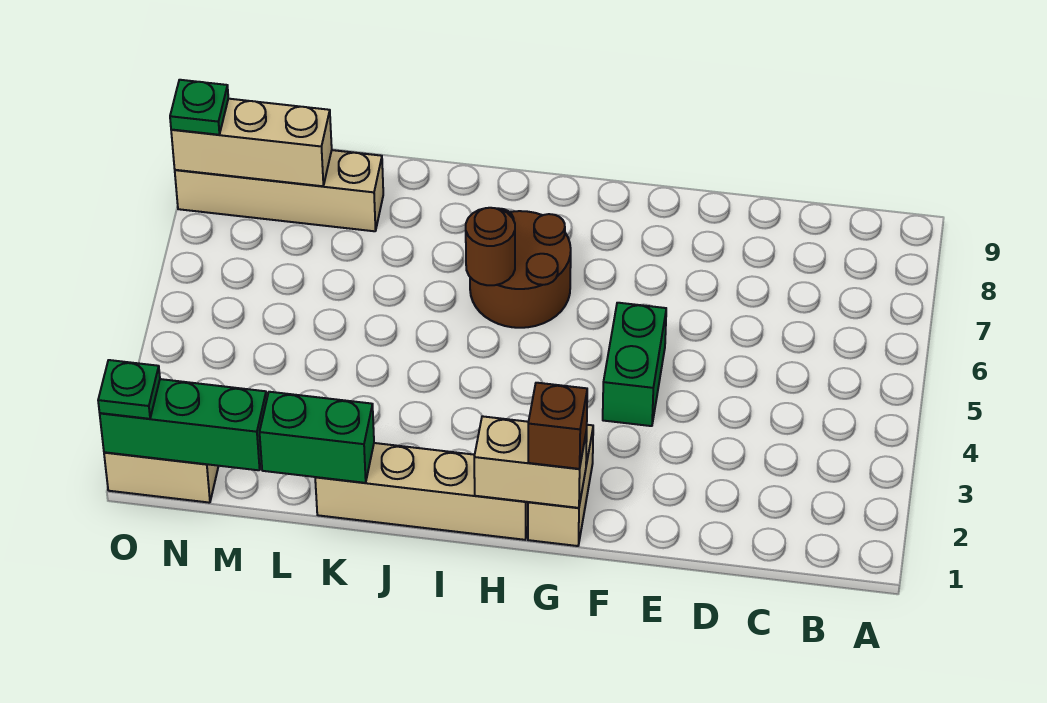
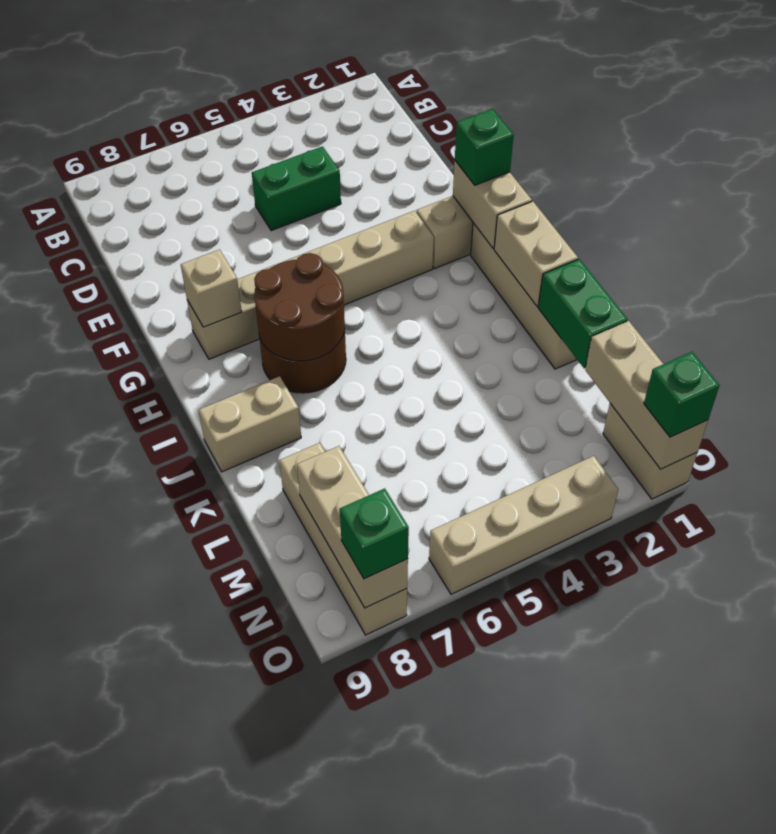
green brick F4:F5 level 1 -> green brick D4:D5 level 1
brown brick G1 level 3 -> green brick G1 level 3
none -> tan brick G3:G8 level 1
none -> tan brick G8 level 2
none -> tan brick I1:J1 level 2
brown round brick I6 level 2 -> brown round brick H6:I7 level 2
none -> tan brick J8:J9 level 1
green brick M1:O1 level 2 -> tan brick M1:O1 level 2
green plate O1 level 3 -> green brick O1 level 3
none -> tan brick O3:O6 level 1
green plate O8 level 3 -> green brick O8 level 3

